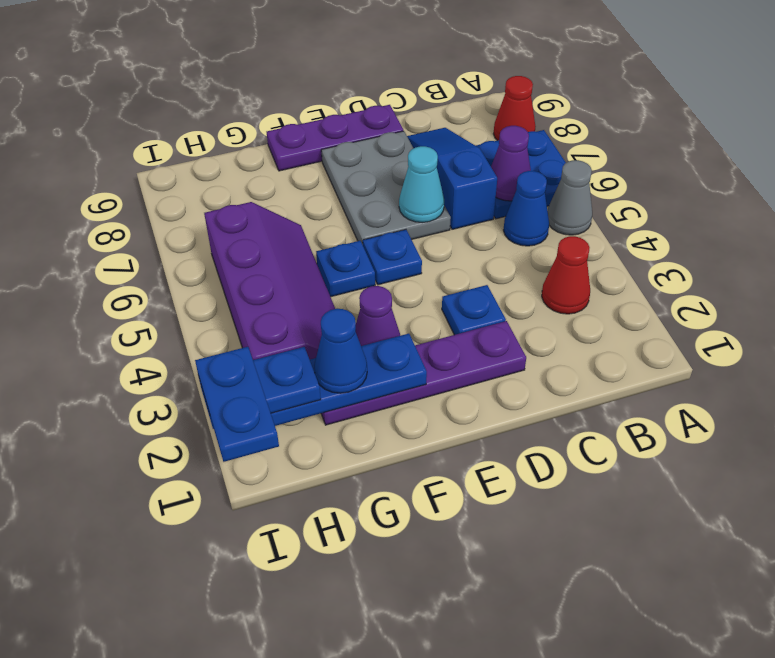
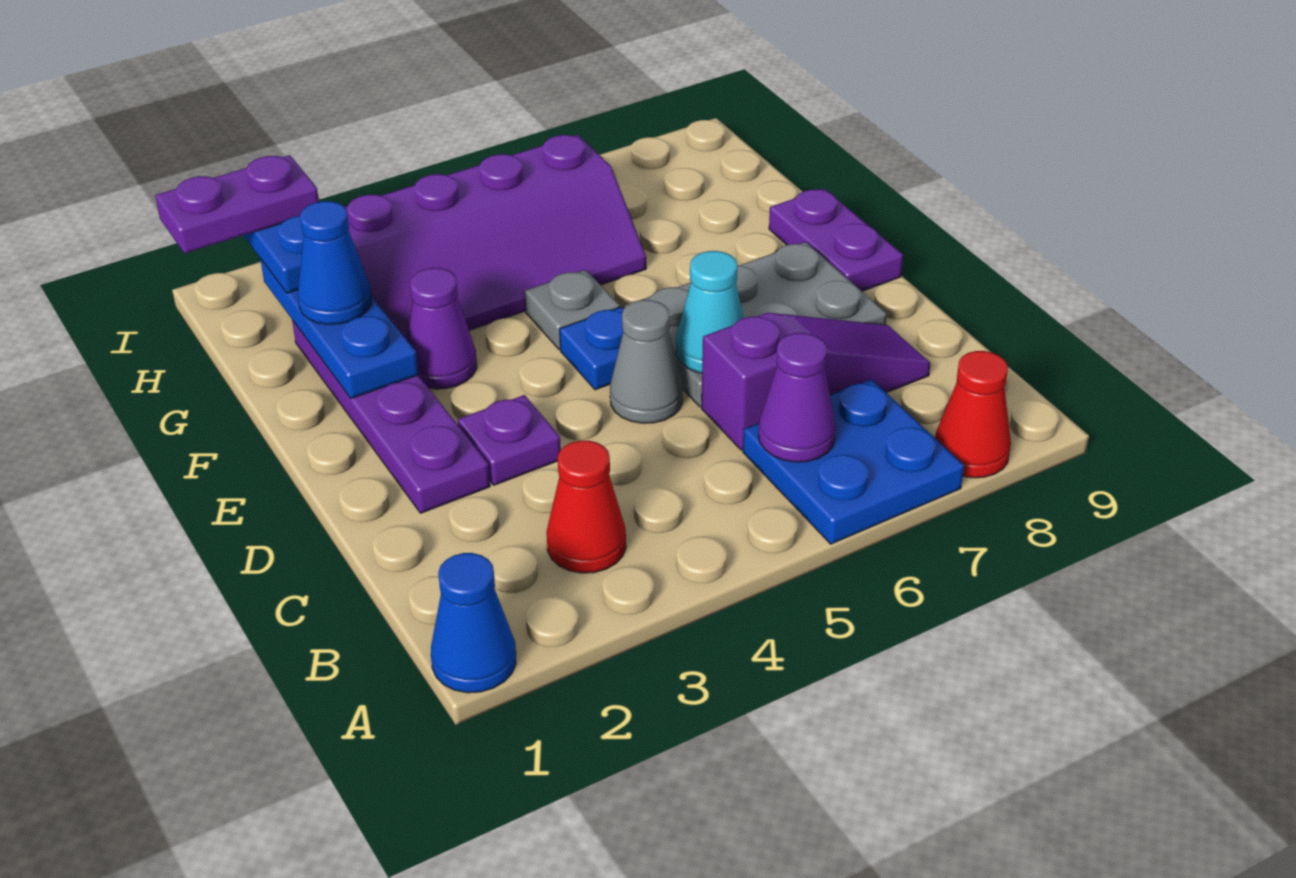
grey cone A5 level 1 -> grey cone D5 level 1
blue cone B5 level 1 -> blue cone A1 level 1
blue slope C6:C8 level 1 top 6 -> purple slope C6:C8 level 1 top 6
blue plate D3 level 1 -> purple plate D3 level 1
purple plate D9:F9 level 1 -> purple plate E9:F9 level 1
blue plate F5 level 1 -> grey plate F5 level 1
blue plate I1:I2 level 4 -> purple plate I1:I2 level 4

